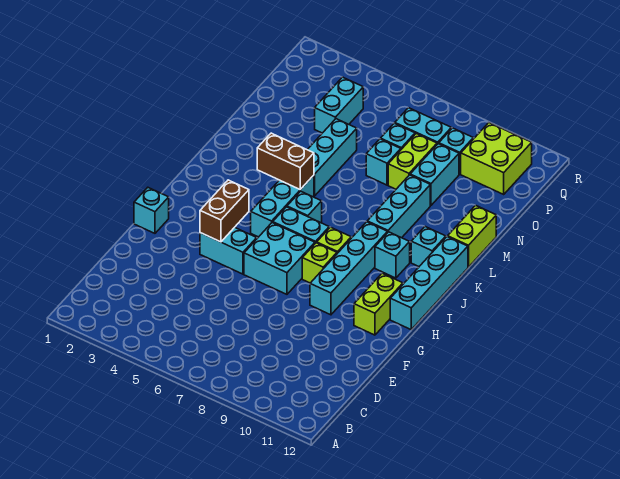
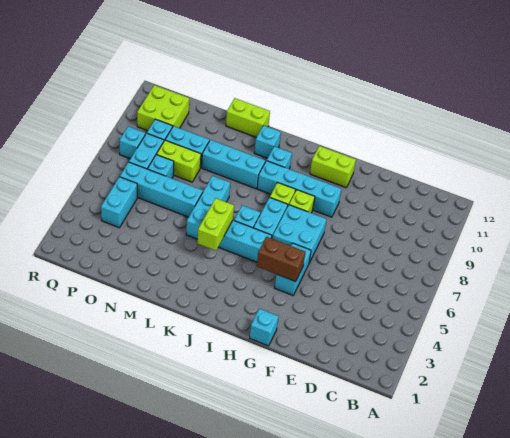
cyan brick H12:K12 level 1 -> cyan brick M6:P6 level 1
brown brick K4:K5 level 2 -> lime brick K4:K5 level 2
cyan brick L5:N5 level 1 -> cyan brick L5:L7 level 1
cyan brick N7 level 1 -> cyan brick Q8 level 1
cyan brick O4:P4 level 1 -> cyan brick P4:P5 level 1

